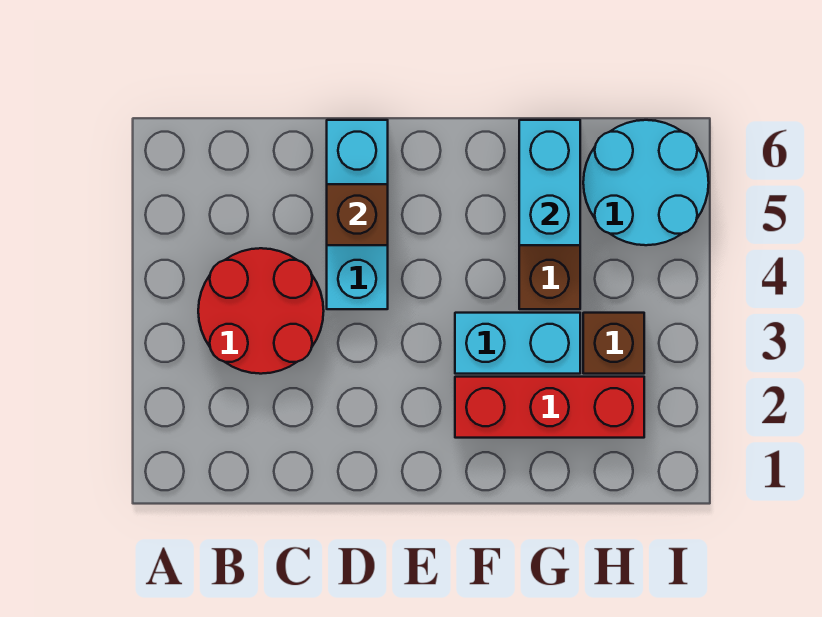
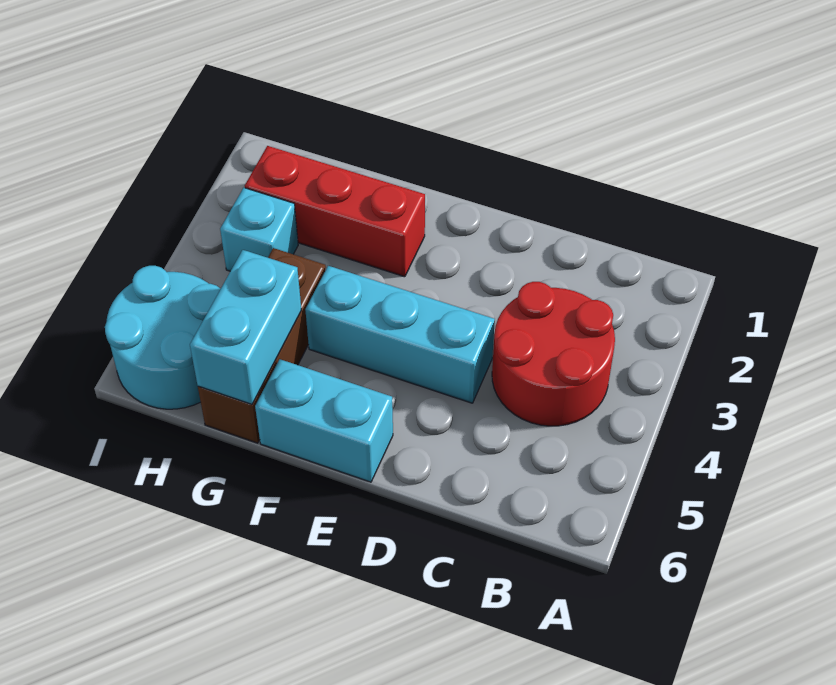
cyan brick D4:D6 level 1 -> cyan brick D4:F4 level 1
brown brick D5 level 2 -> none
cyan brick F3:G3 level 1 -> cyan brick E6:F6 level 1
brown brick H3 level 1 -> cyan brick H3 level 1

